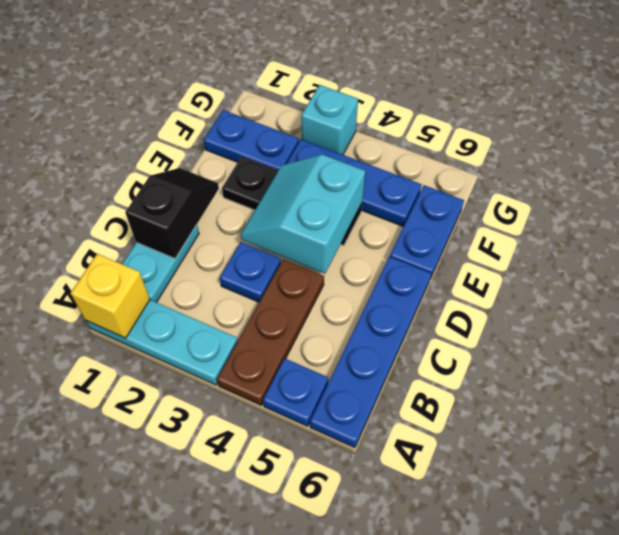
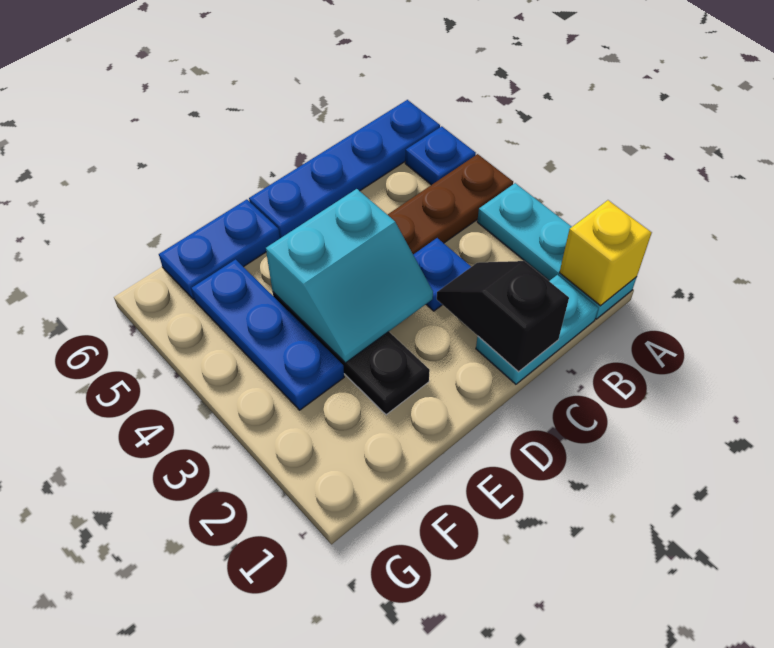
black slope C1:D1 level 2 top C -> black slope C1:C2 level 2 top 1
blue plate F1:F2 level 1 -> none
cyan brick G3 level 1 -> none

